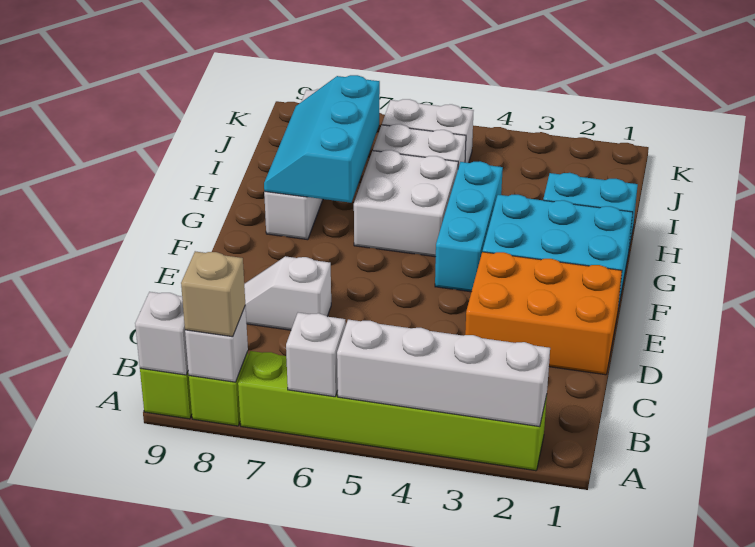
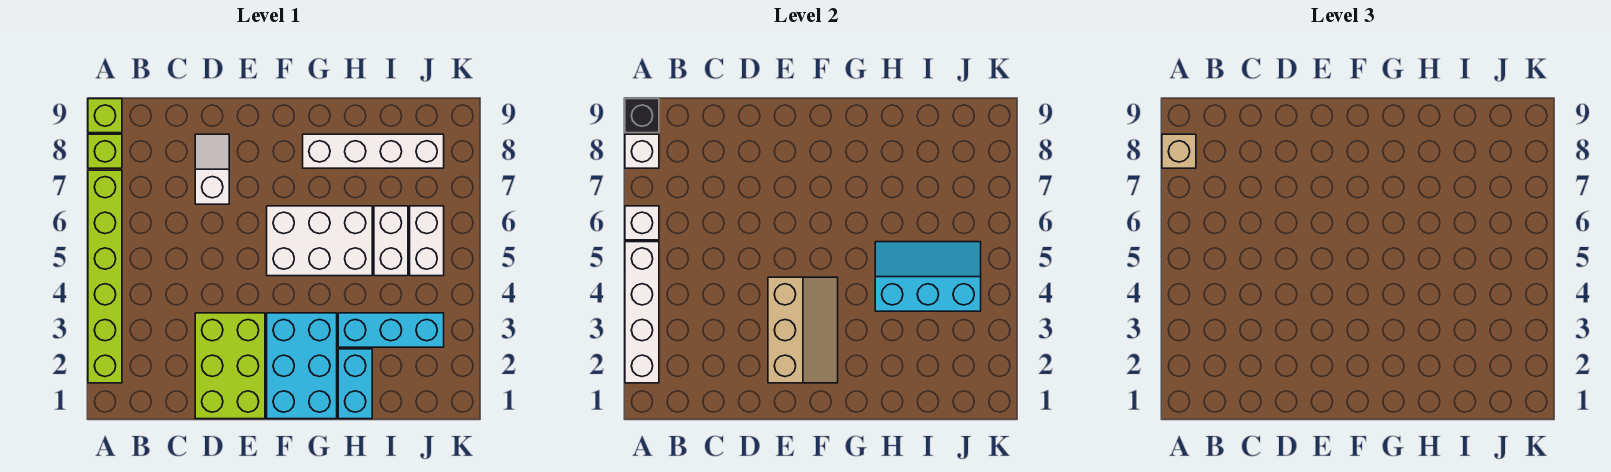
white brick A9 level 2 -> black brick A9 level 2
orange brick D1:E3 level 1 -> lime brick D1:E3 level 1
none -> tan slope E2:F4 level 2 top E
cyan brick F4:H4 level 1 -> cyan brick H3:J3 level 1
white brick G5:H6 level 1 -> white brick F5:H6 level 1
cyan slope G7:I8 level 2 top 7 -> cyan slope H4:J5 level 2 top 4

